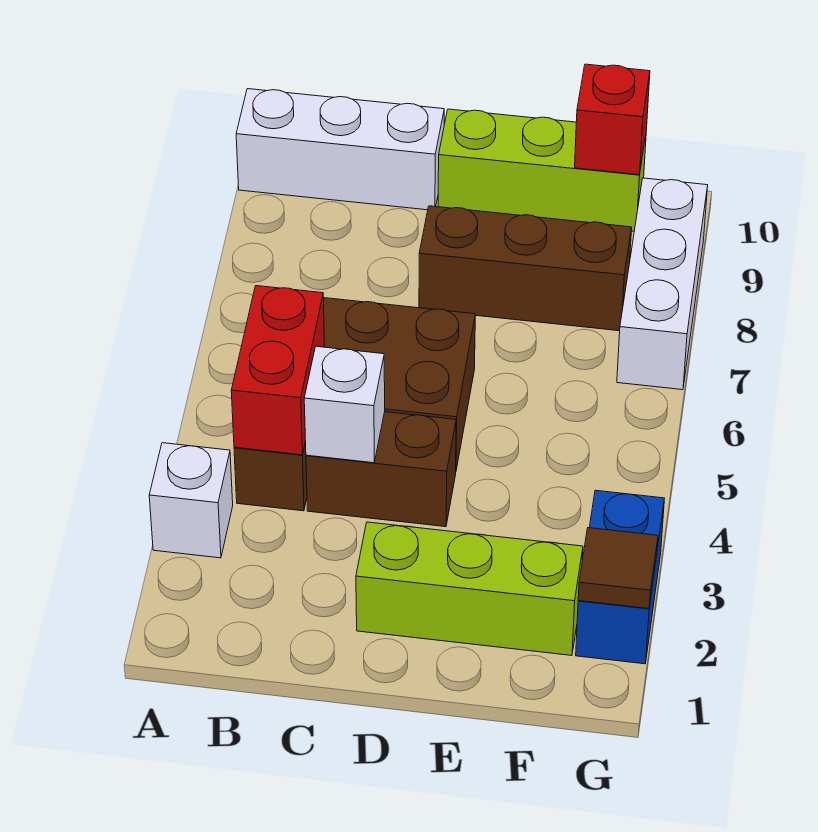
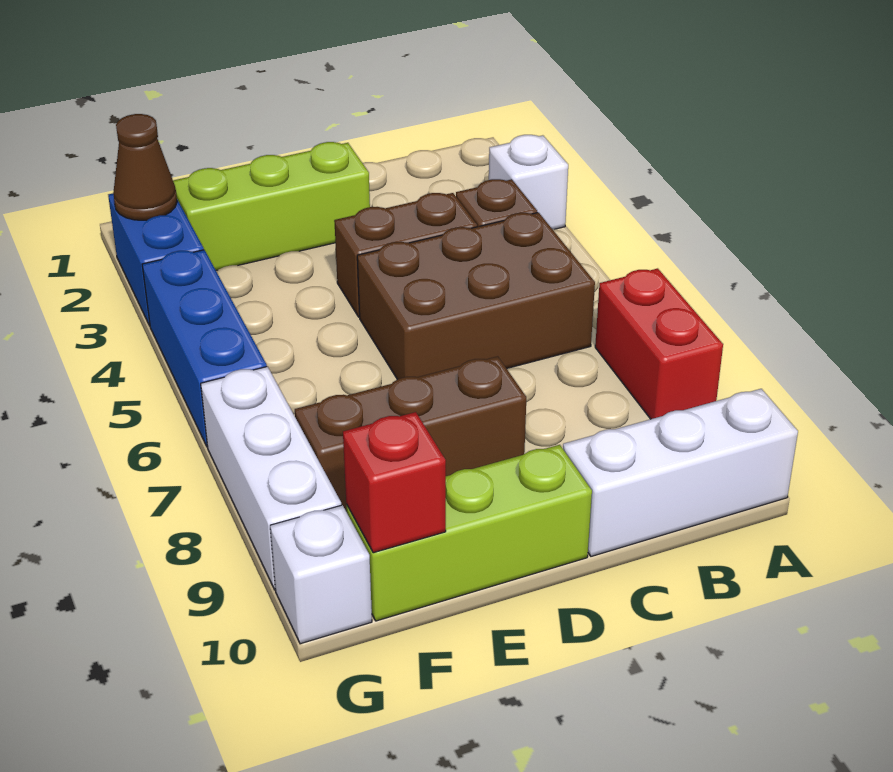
red brick B4:B5 level 2 -> red brick A7:A8 level 1
white brick C4 level 2 -> white brick G10 level 1
brown tile G2 level 2 -> brown cone G2 level 2
none -> blue brick G4:G6 level 1

